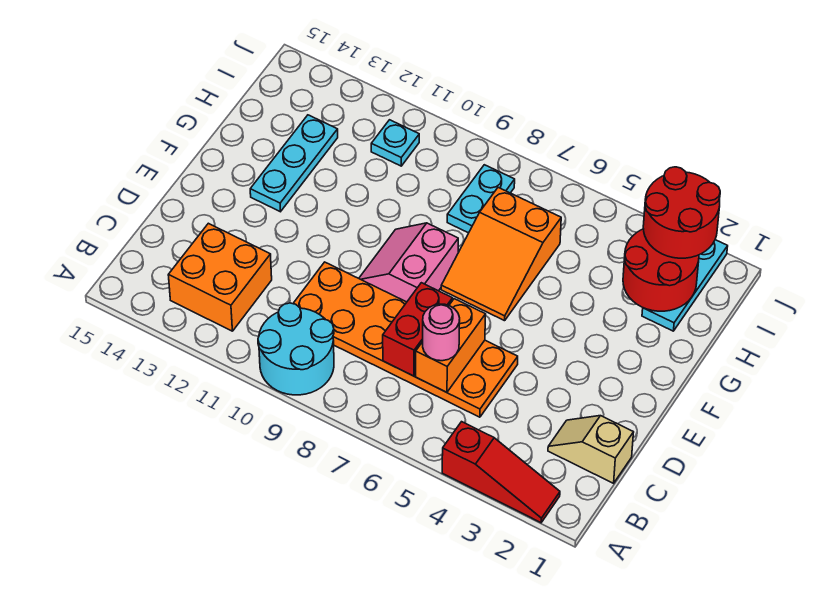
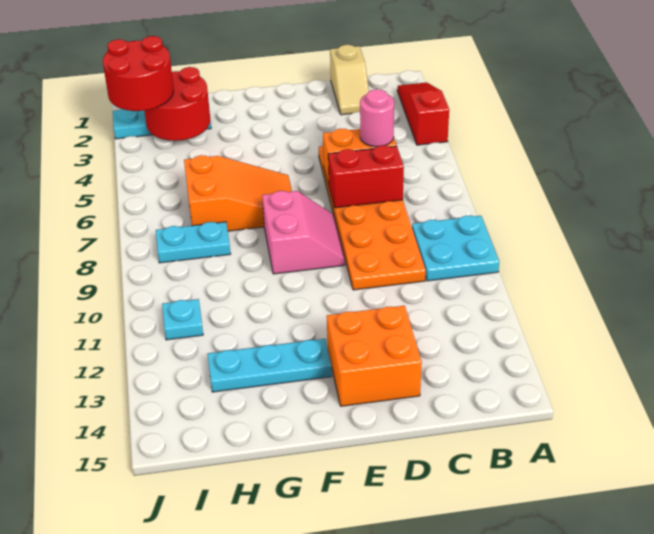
cyan round brick A9:B10 level 1 -> cyan plate A9:B10 level 1
orange brick B12:C13 level 1 -> orange brick D13:E14 level 1
pink slope E8:F9 level 1 top 8 -> pink slope E8:F9 level 1 top F

